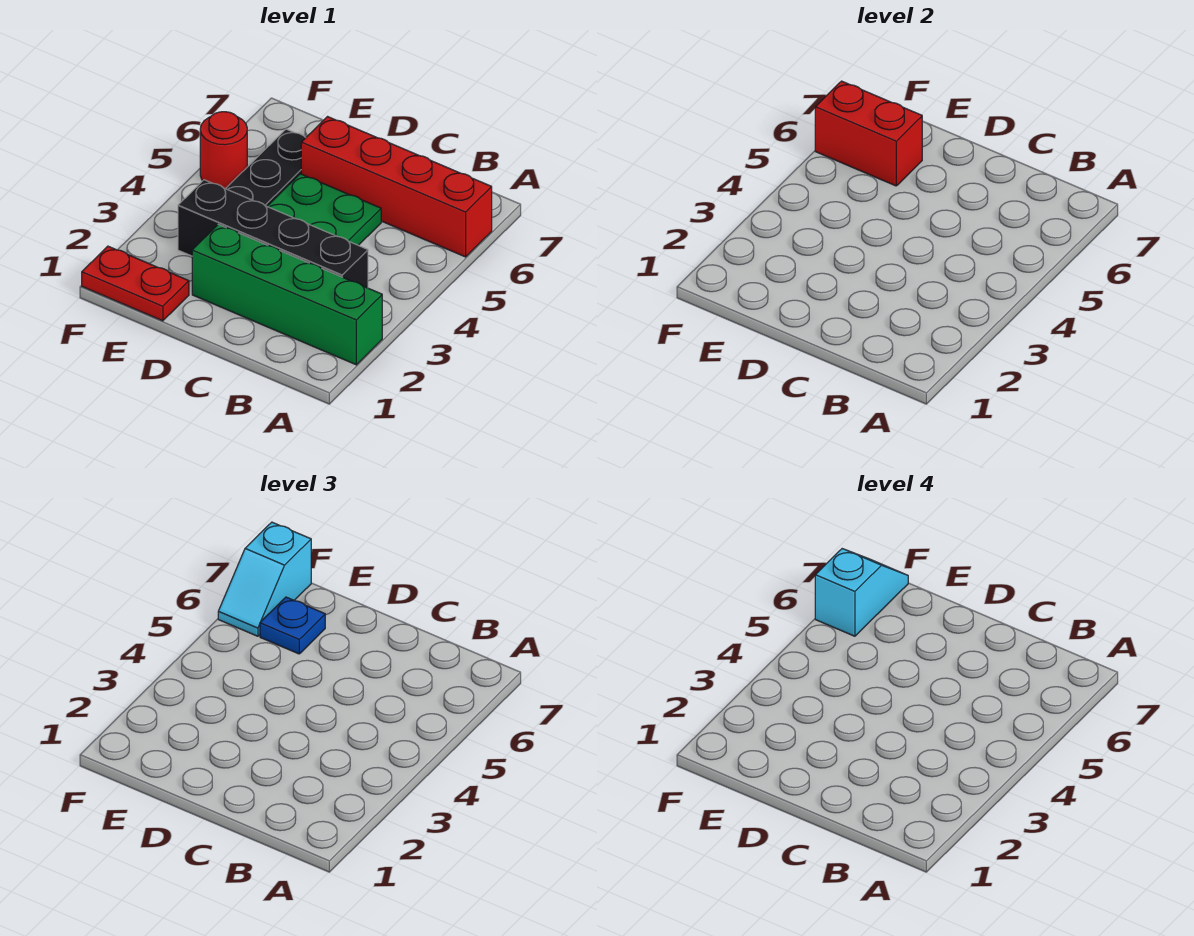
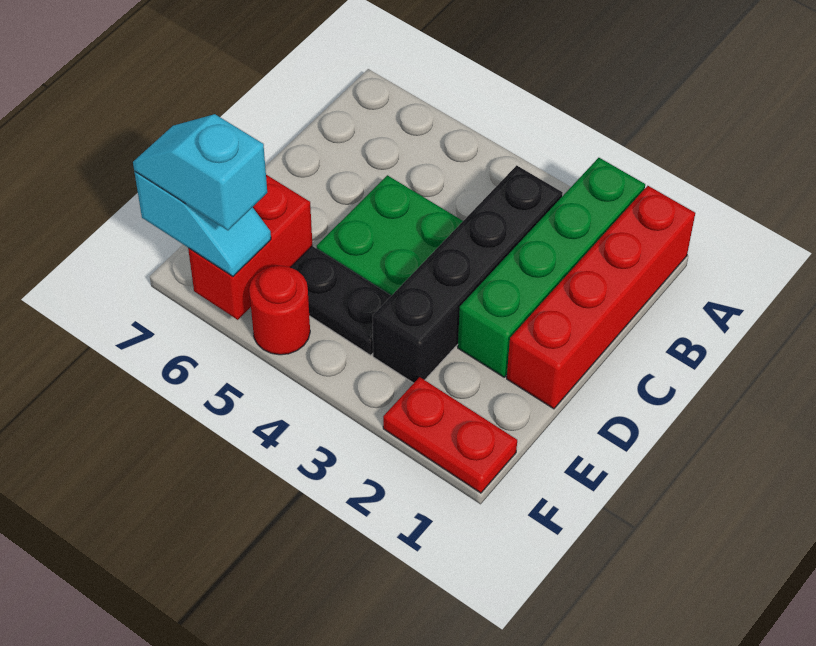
red brick A6:D6 level 1 -> red brick A1:D1 level 1
red plate E1:F1 level 1 -> red plate F1:F2 level 1
blue plate E6 level 3 -> none

